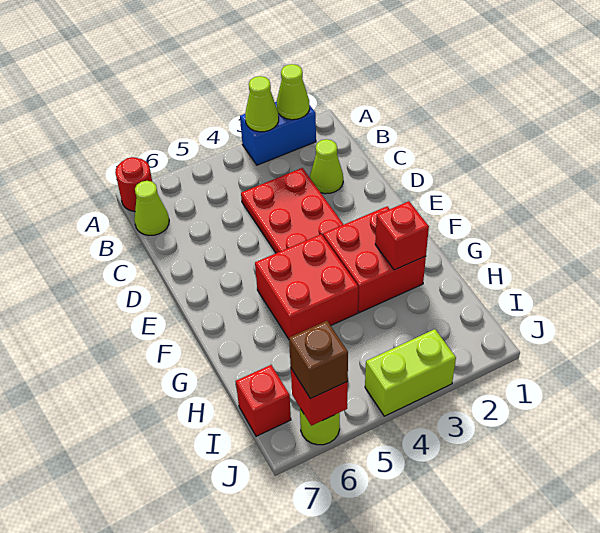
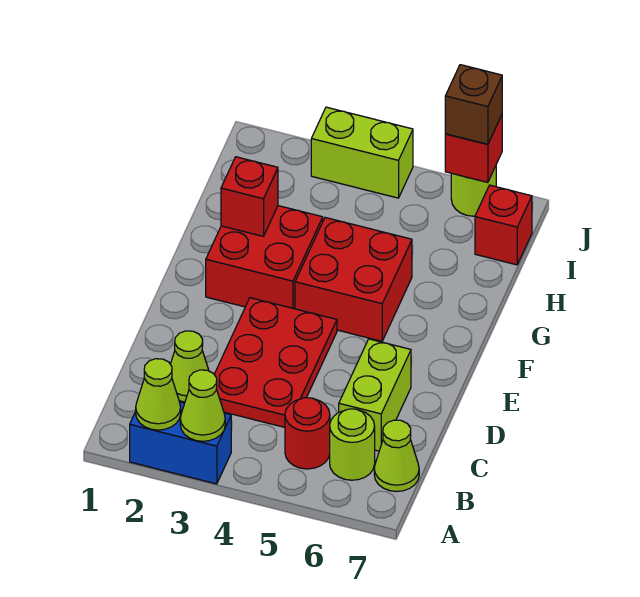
red round brick A7 level 1 -> red round brick B5 level 1
none -> lime round brick B6 level 1
none -> lime brick C6:D6 level 1

